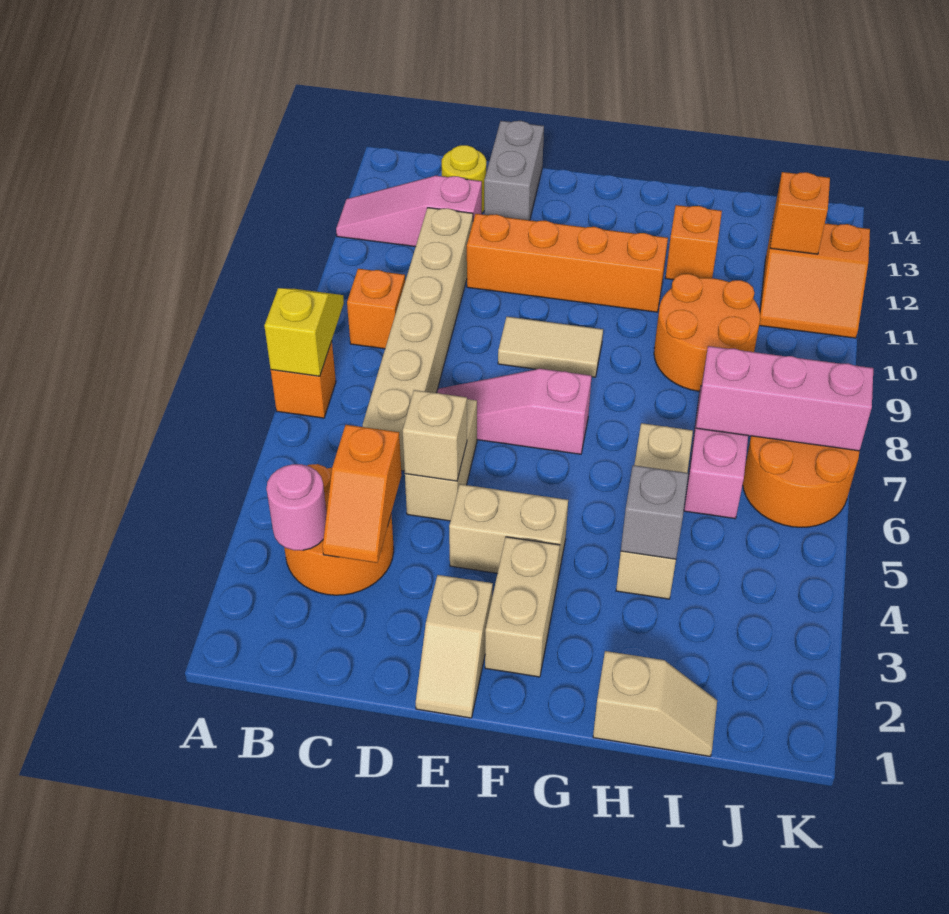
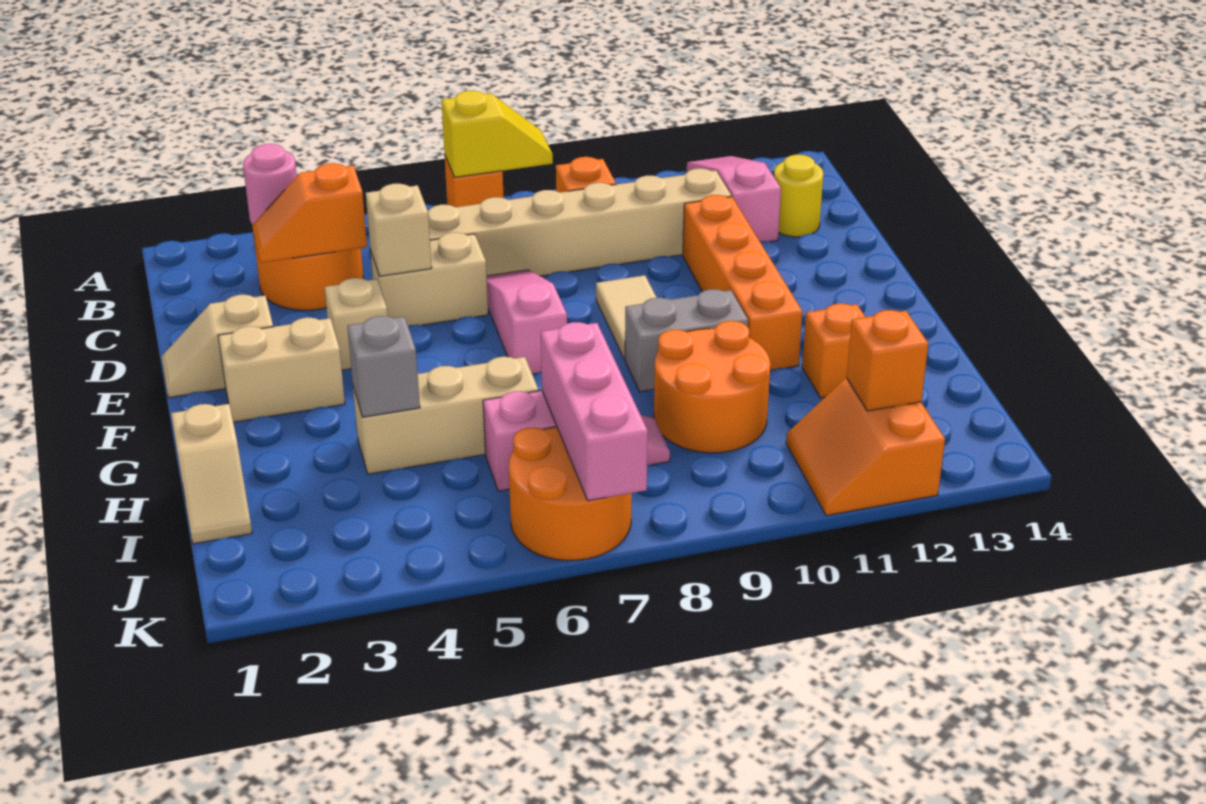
grey brick D13:D14 level 1 -> grey brick G9:G10 level 1
tan brick E4:F4 level 1 -> tan brick E4 level 1

